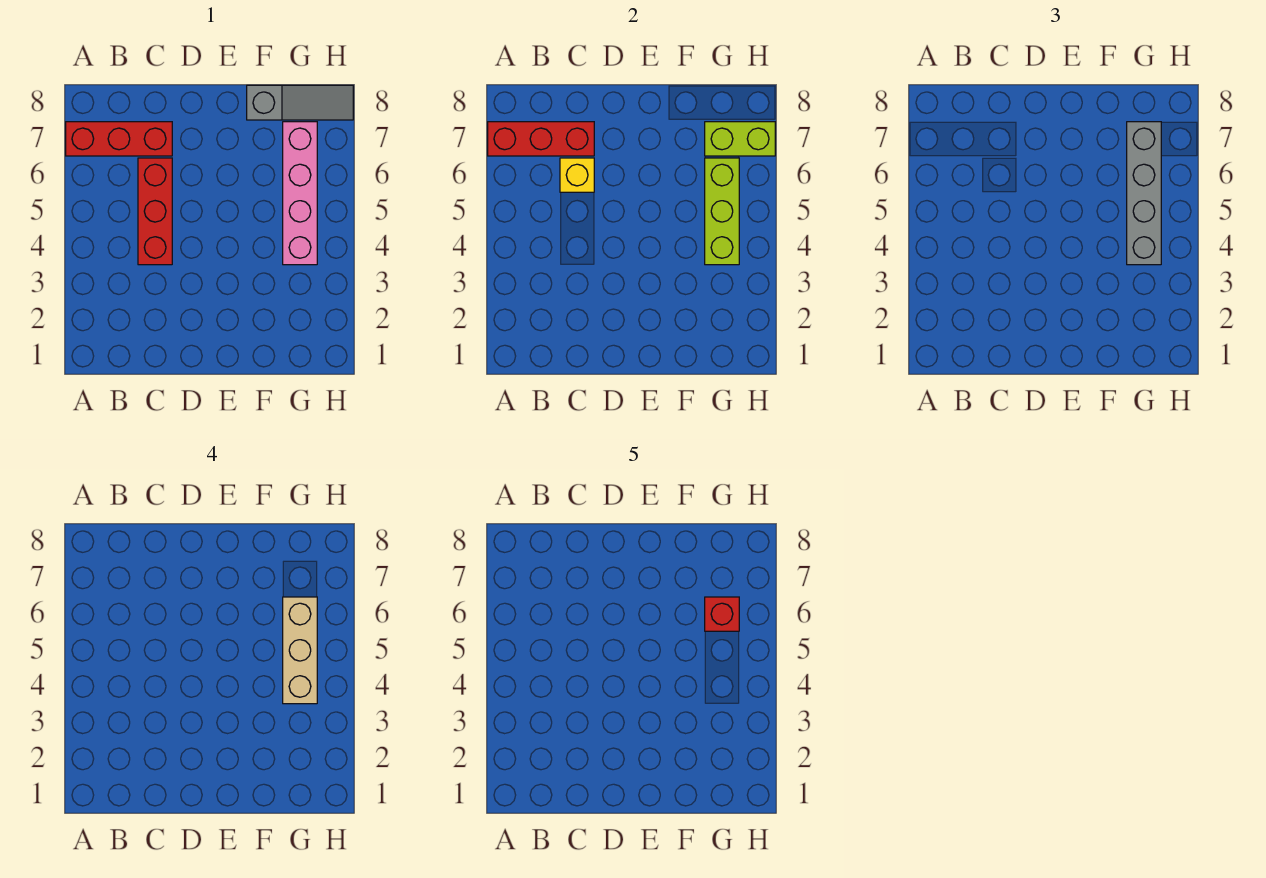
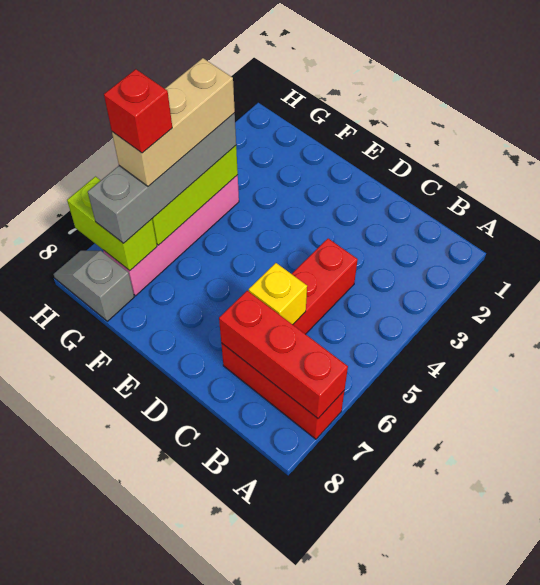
grey slope F8:H8 level 1 top F -> grey slope G8:H8 level 1 top G

